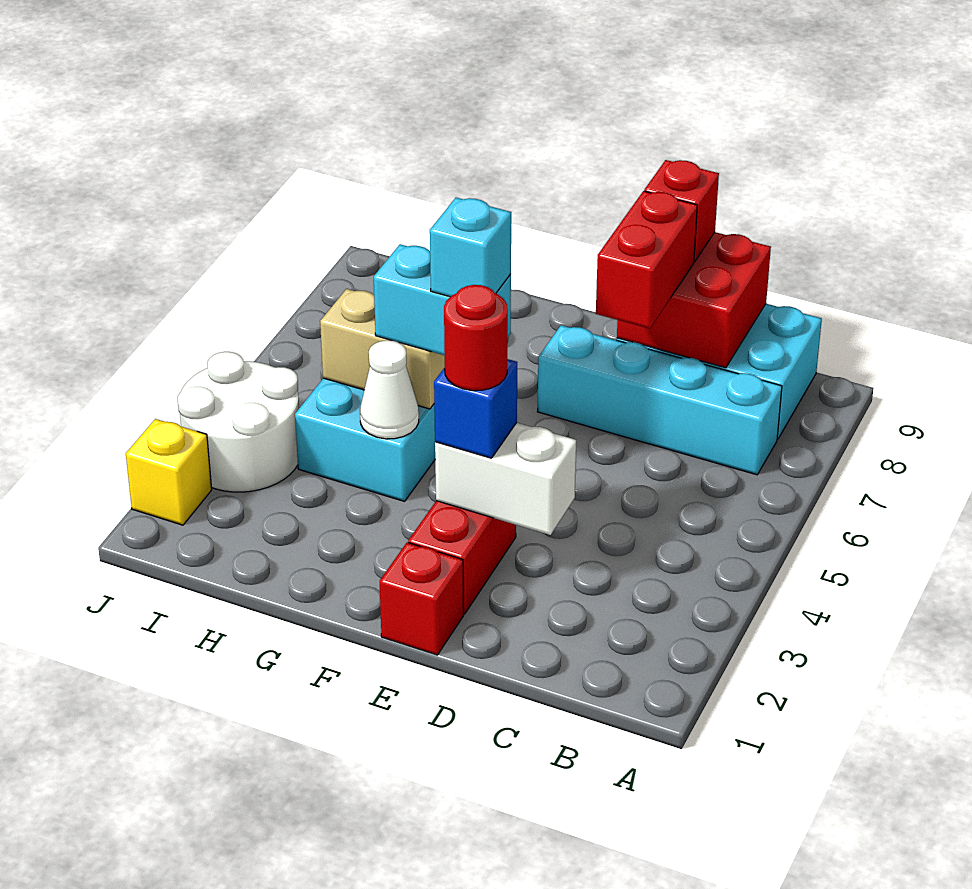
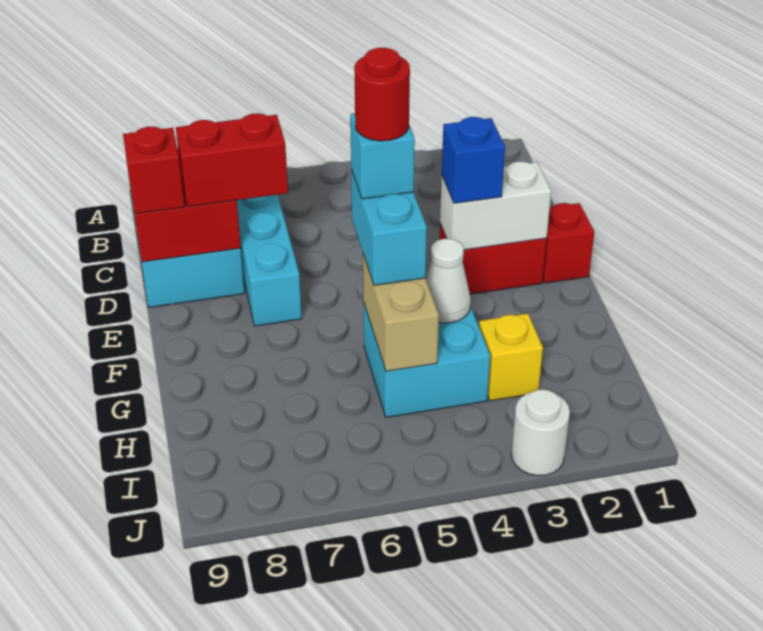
white brick D3:E3 level 2 -> white brick E2:E3 level 2
red round brick E3 level 4 -> red round brick F5 level 5
white round brick I3:J4 level 1 -> white round brick J3 level 1
yellow brick J2 level 1 -> yellow brick H3 level 1

